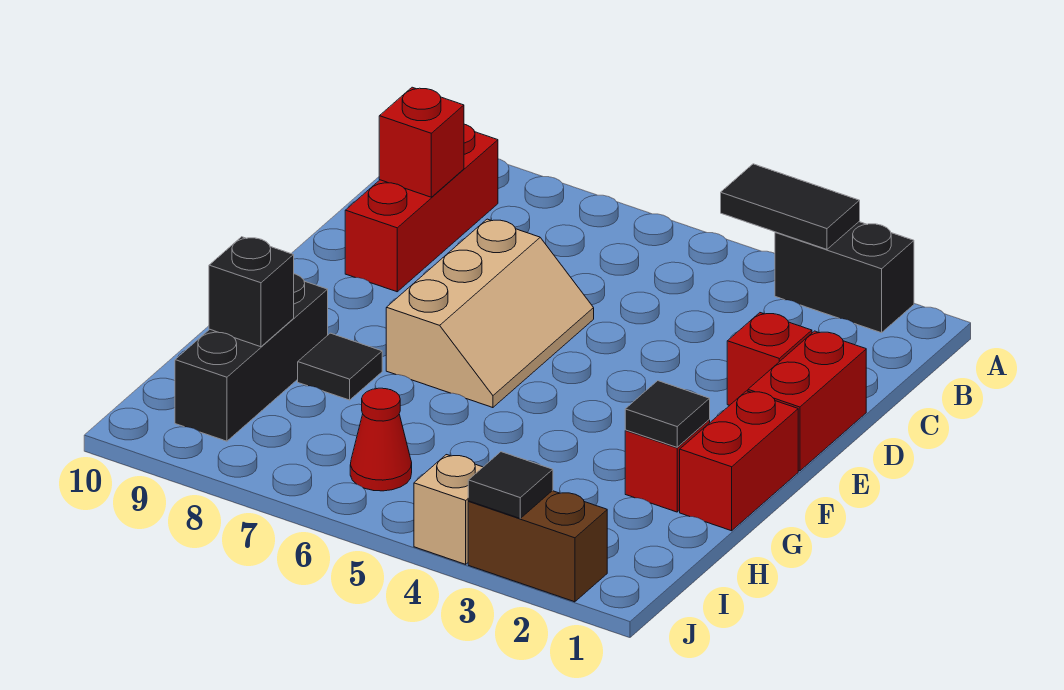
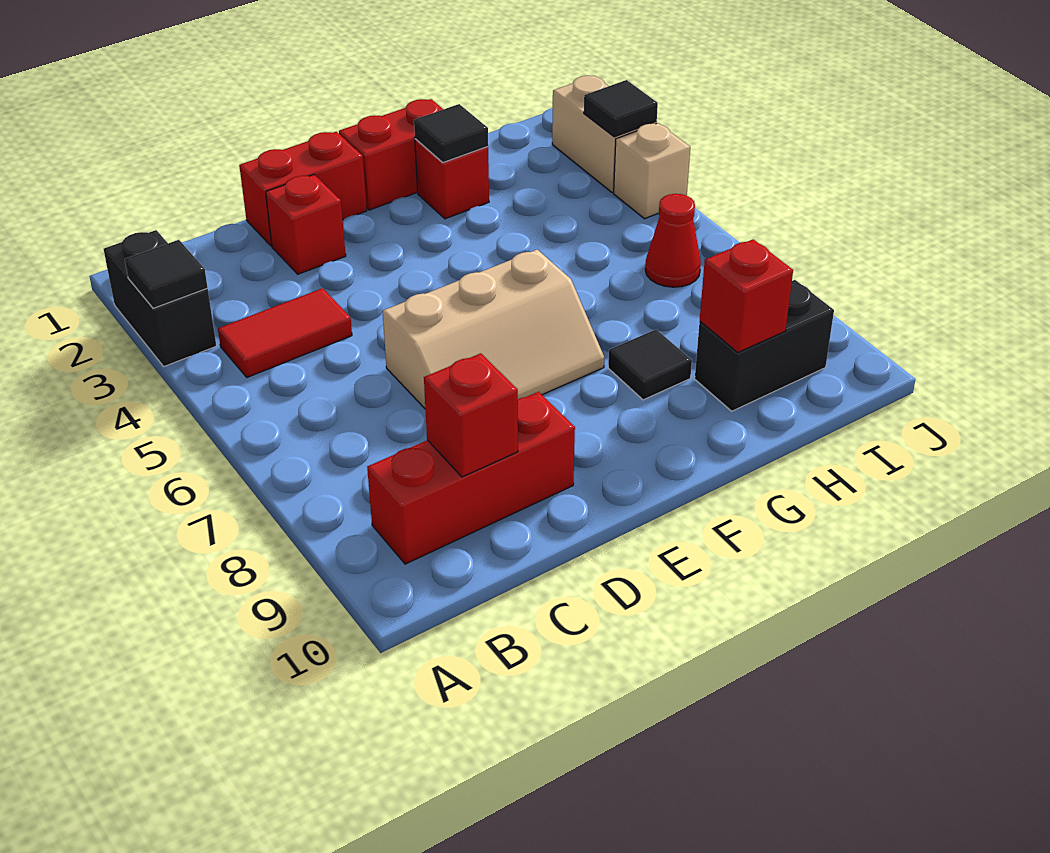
black tile A3:A4 level 2 -> black tile A3 level 2
none -> red tile B4:C4 level 1
tan slope D6:F7 level 1 top 7 -> tan slope D6:F7 level 1 top 6
black brick G9:I9 level 1 -> black brick H9:I9 level 1
black brick H9 level 2 -> red brick H9 level 2
brown brick J2:J3 level 1 -> tan brick J2:J3 level 1

